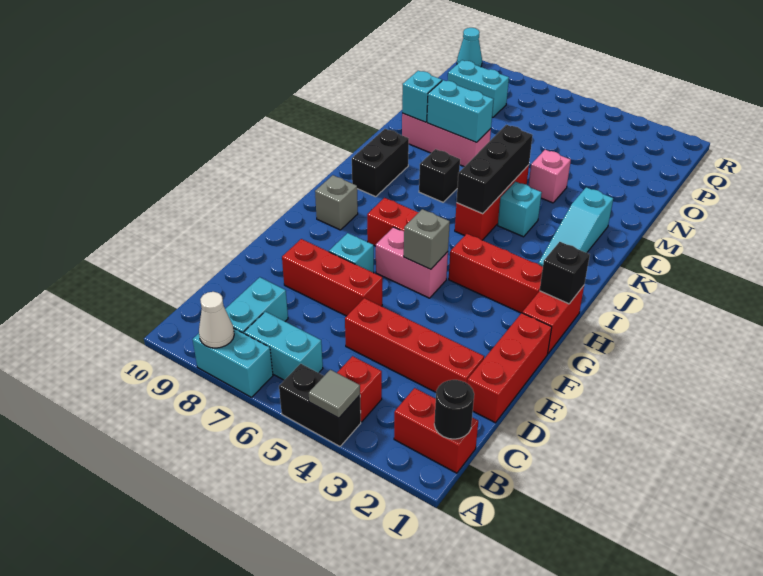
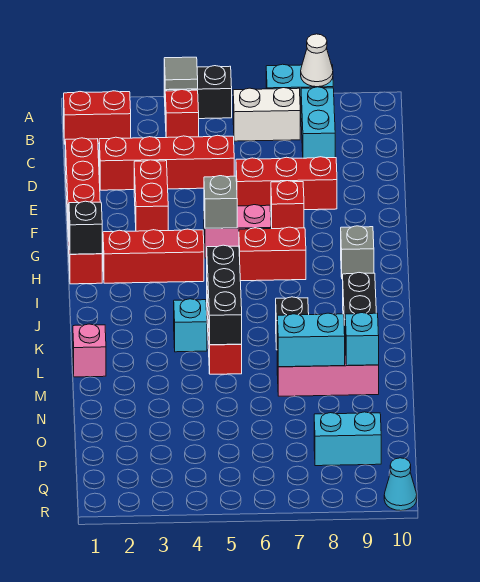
black round brick B1 level 2 -> none
cyan brick B6:B7 level 1 -> white brick B6:B7 level 1
none -> red brick E3:F3 level 1
cyan brick F7 level 1 -> red brick F7 level 1
cyan slope J2:L2 level 1 top L -> none
pink brick M4 level 1 -> pink brick L1 level 1

